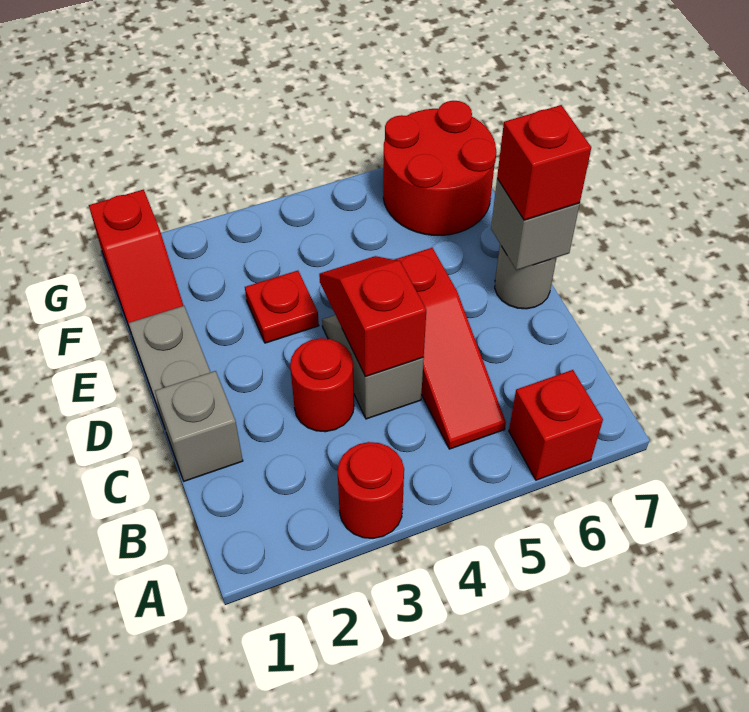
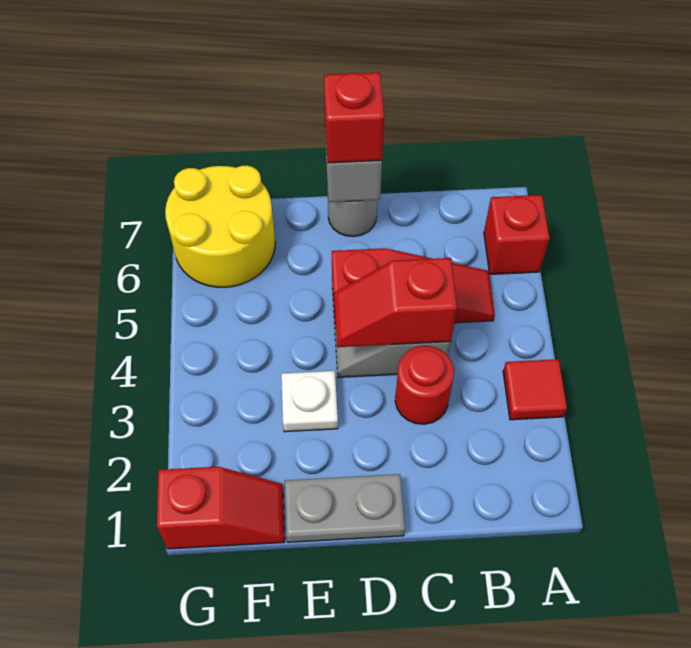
red round brick A3 level 1 -> red tile A3 level 1
grey brick C1 level 1 -> none
red plate E3 level 1 -> white plate E3 level 1
red round brick F6:G7 level 1 -> yellow round brick F6:G7 level 1

